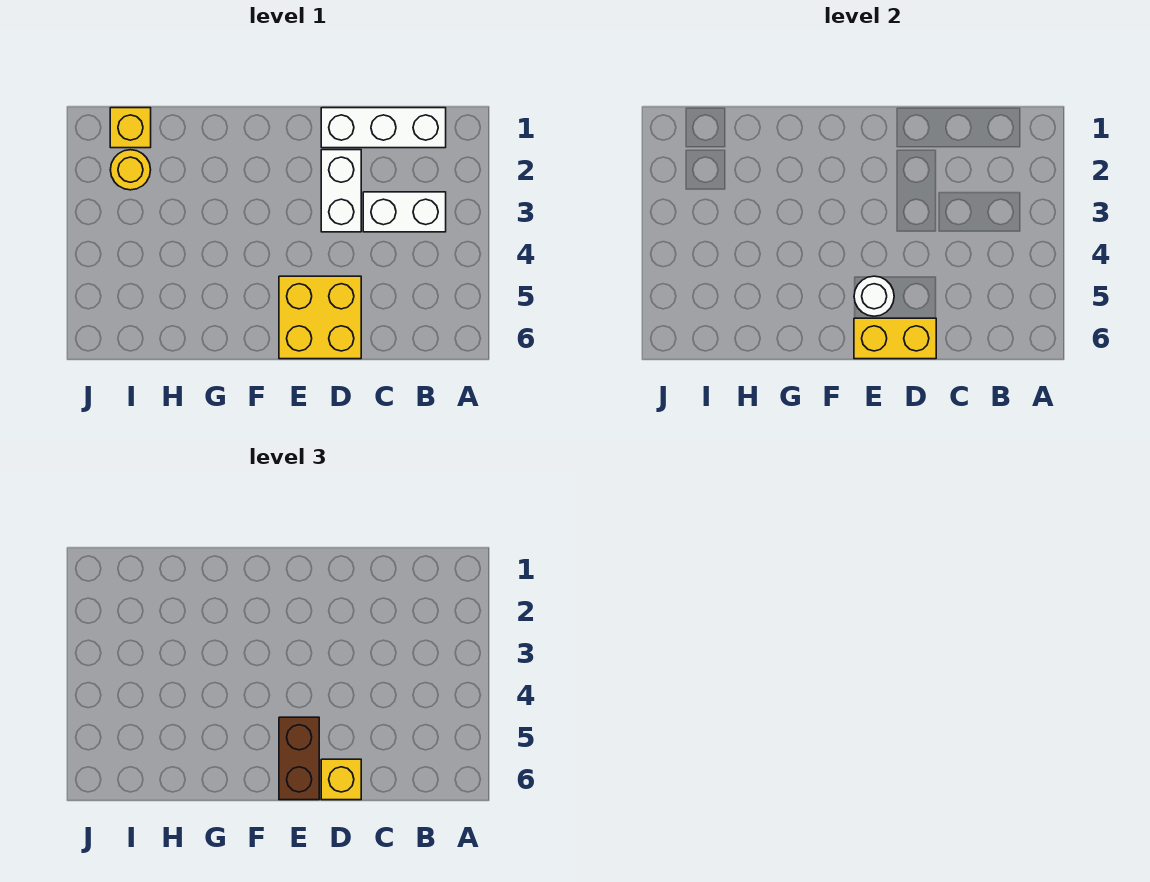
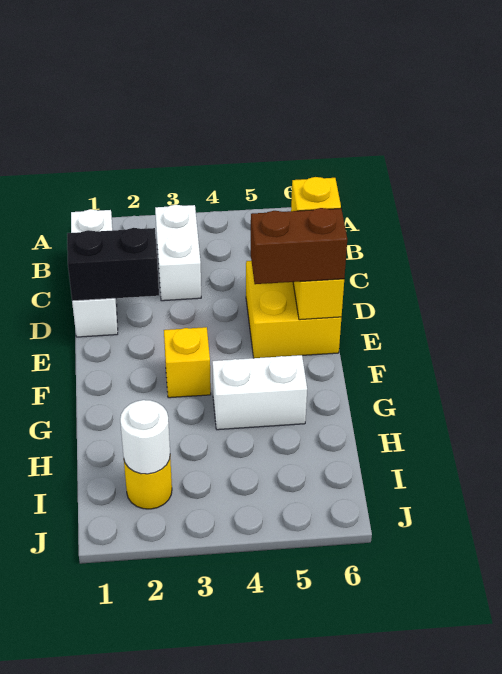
none -> black brick D1:D2 level 2
white brick D2:D3 level 1 -> white brick G4:G5 level 1
white round brick E5 level 2 -> white round brick I2 level 2
yellow brick I1 level 1 -> yellow brick F3 level 1

